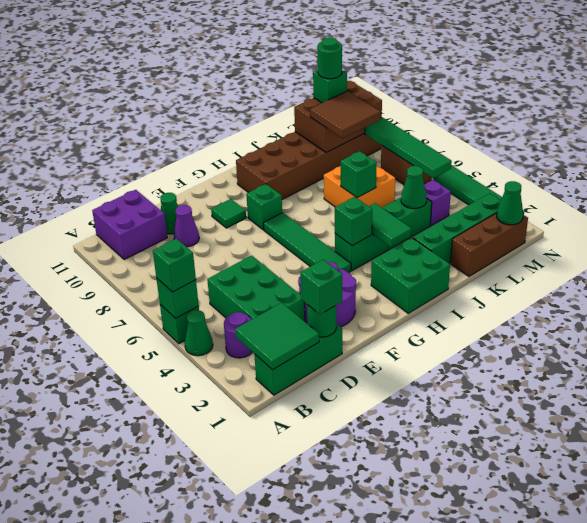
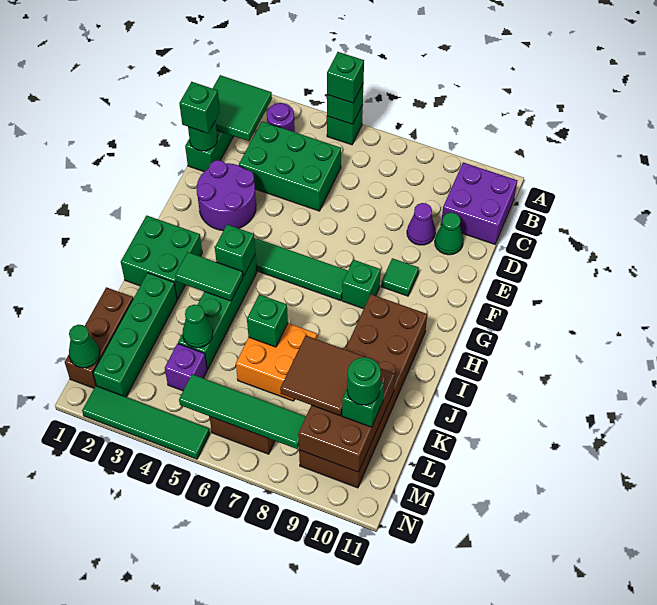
green cone A4 level 1 -> none

